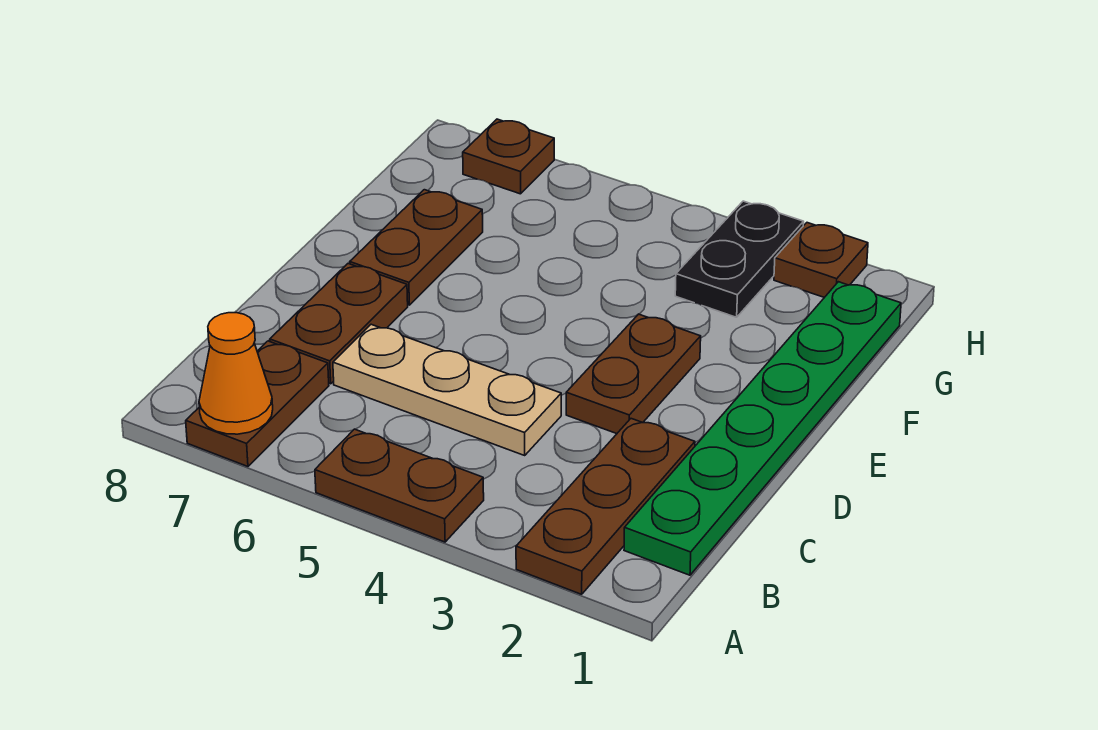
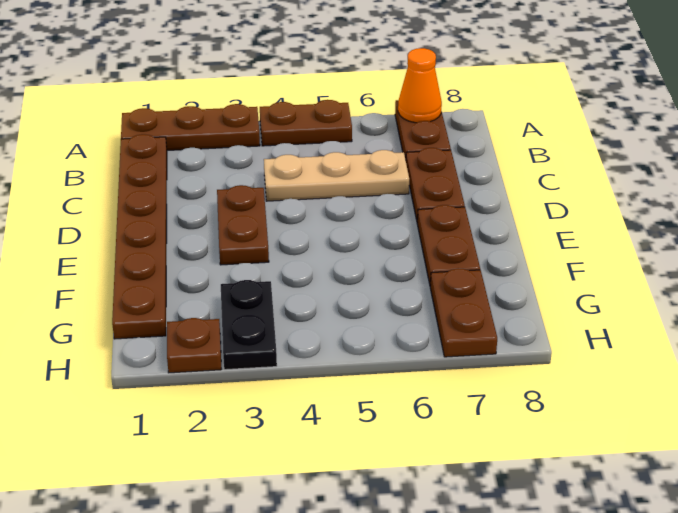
brown plate A2:C2 level 1 -> brown plate A1:A3 level 1
green plate B1:G1 level 1 -> brown plate B1:G1 level 1
brown plate H7 level 1 -> brown plate G7:H7 level 1

